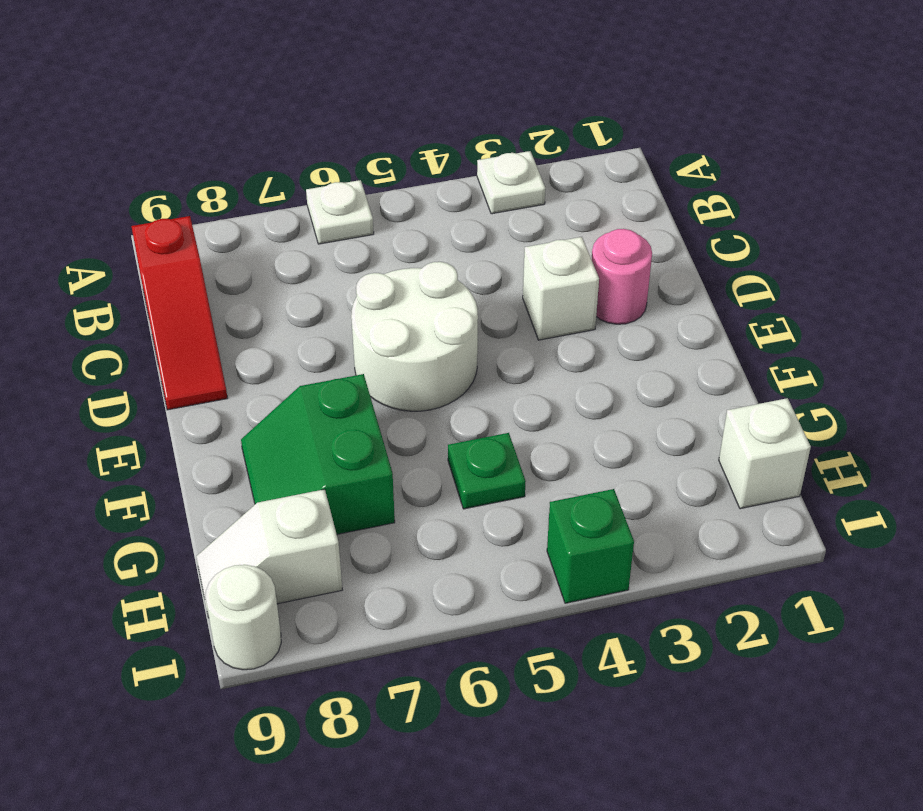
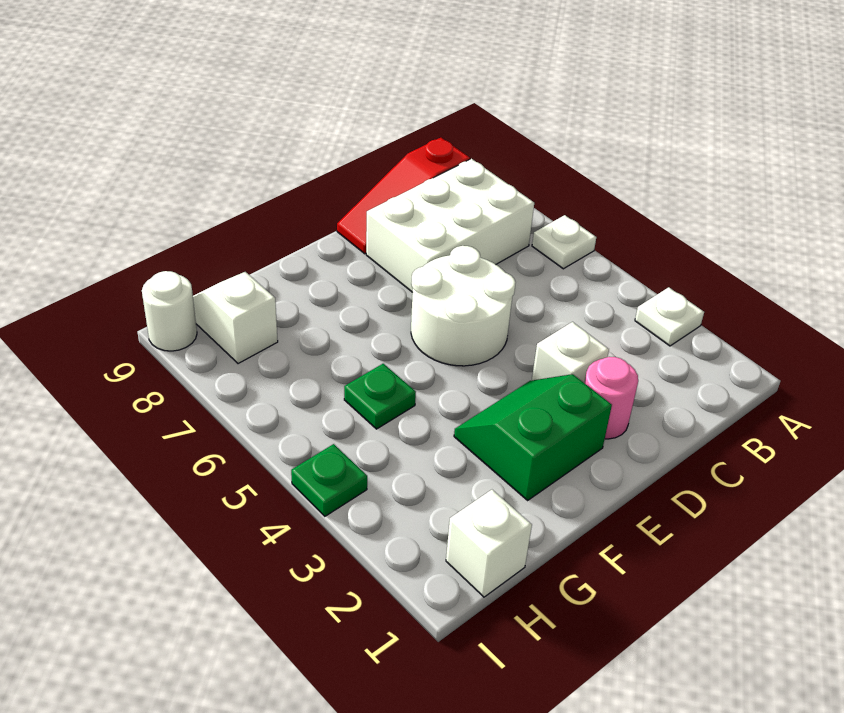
none -> white brick B7:D8 level 1
green slope F7:G8 level 1 top 7 -> green slope E2:F3 level 1 top 2
green brick I4 level 1 -> green plate I4 level 1

